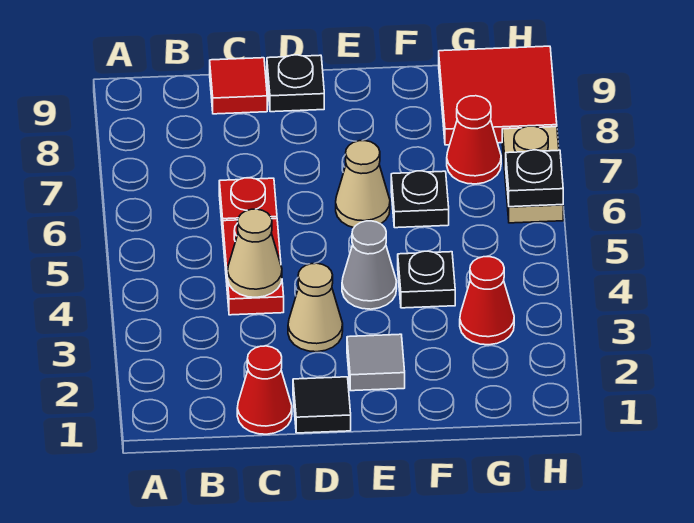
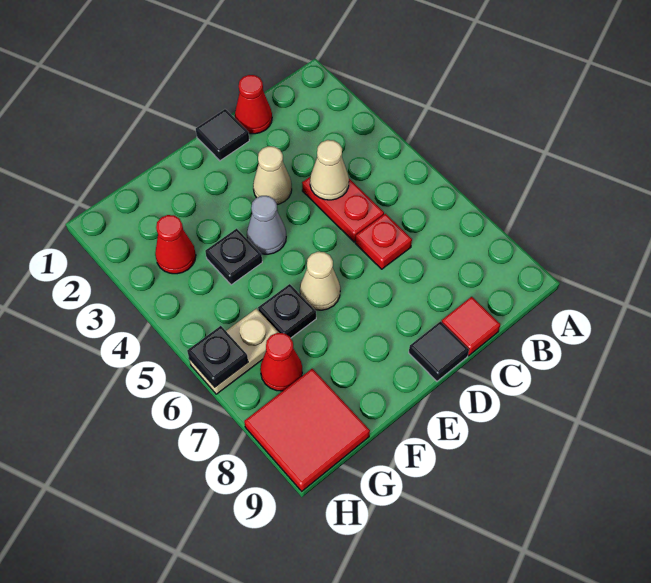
black plate D9 level 1 -> black tile D9 level 1
grey tile E2 level 1 -> none
tan plate H6:H7 level 1 -> tan plate G6:H6 level 1

